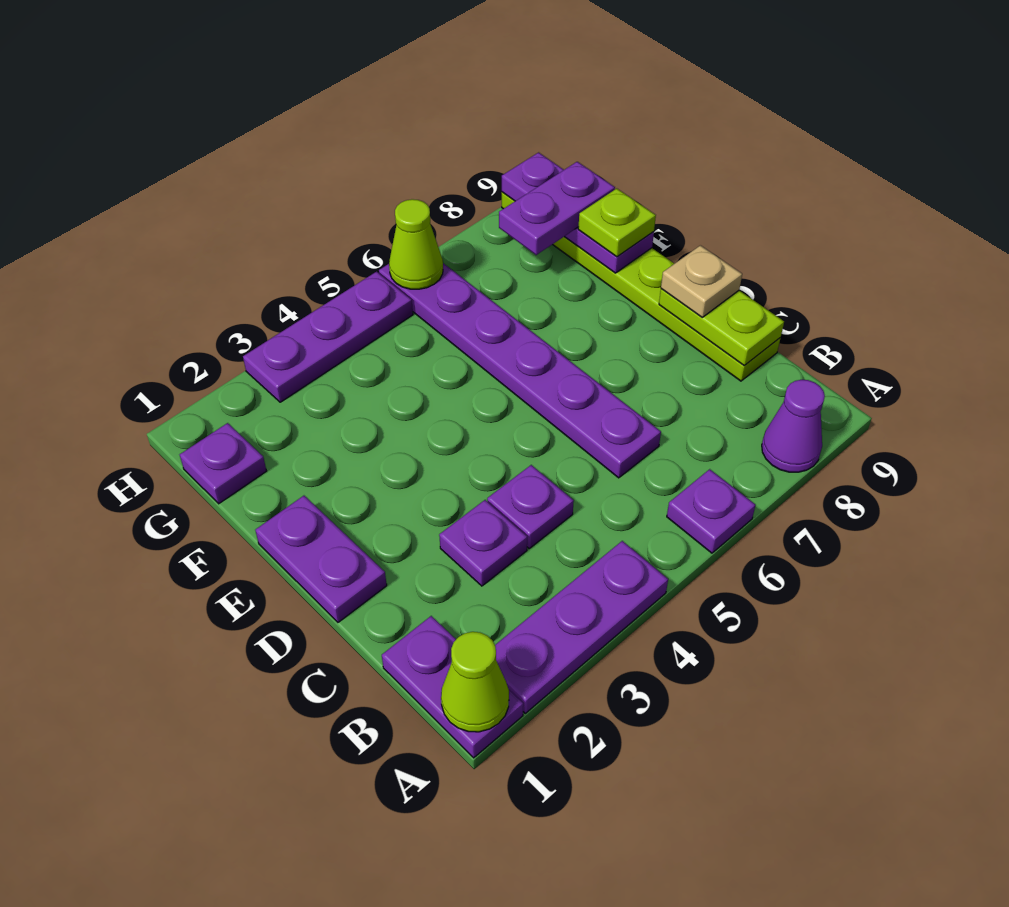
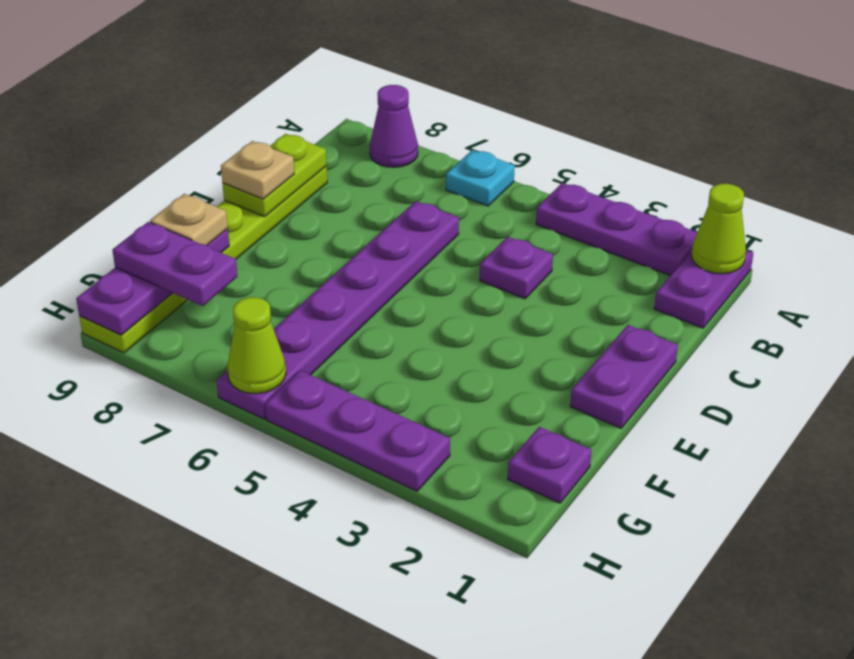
purple plate A6 level 1 -> cyan plate A6 level 1
purple plate C3 level 1 -> none
lime plate F9 level 3 -> tan plate F9 level 3

